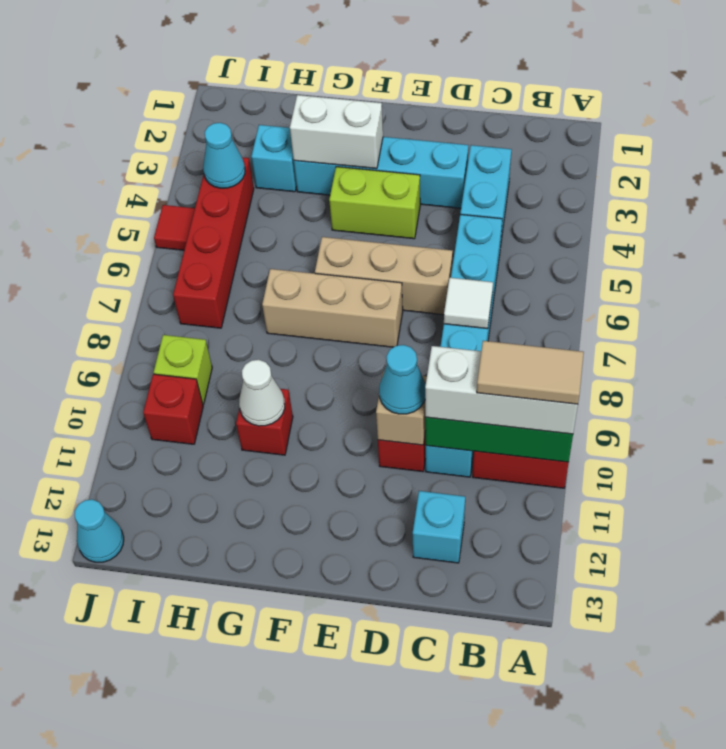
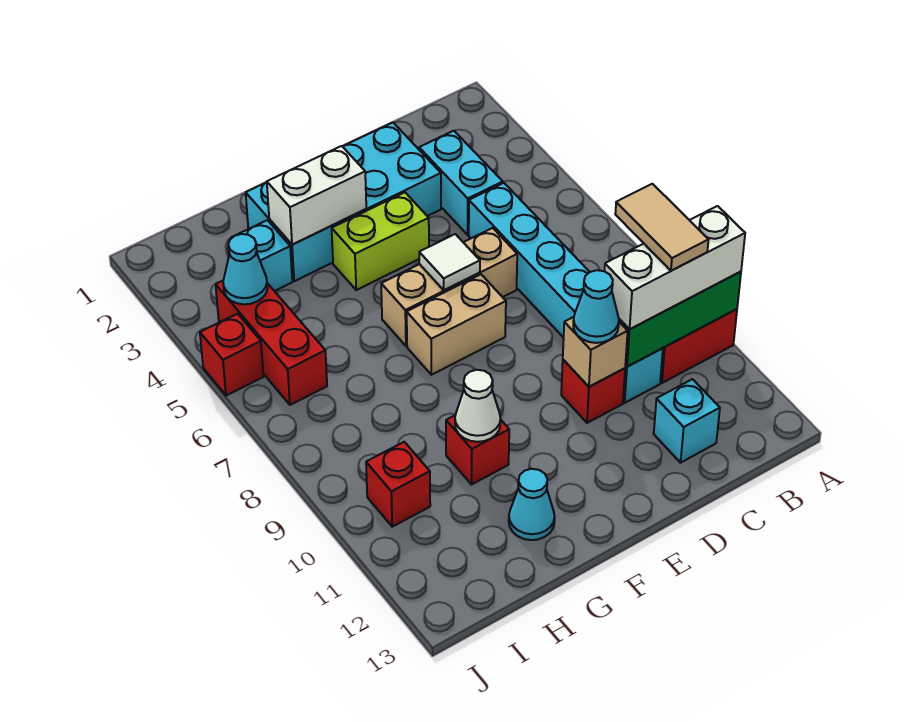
tan tile A10:B10 level 4 -> tan tile B9:B10 level 4
white tile C7 level 2 -> white tile E6 level 2
cyan brick D3:G3 level 1 -> cyan brick D2:G3 level 1
tan brick E7:G7 level 1 -> tan brick E7:F7 level 1
red brick I4:I7 level 1 -> red brick I4:I6 level 1
lime brick I9 level 1 -> none
red tile J5 level 1 -> red brick J5 level 1
cyan cone J13 level 1 -> cyan cone G12 level 1

